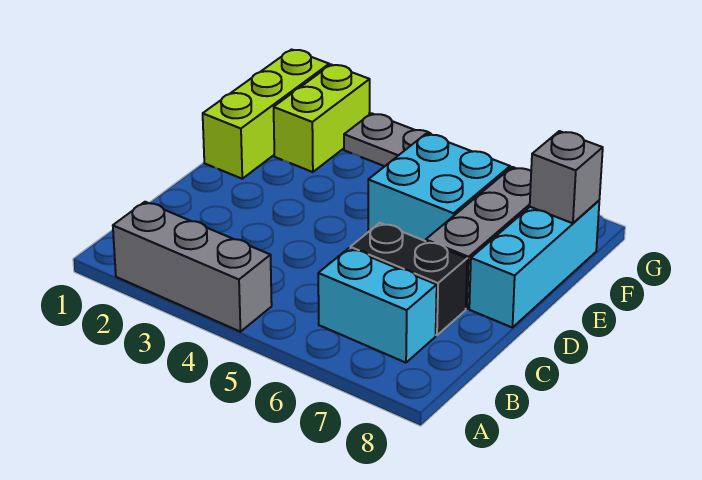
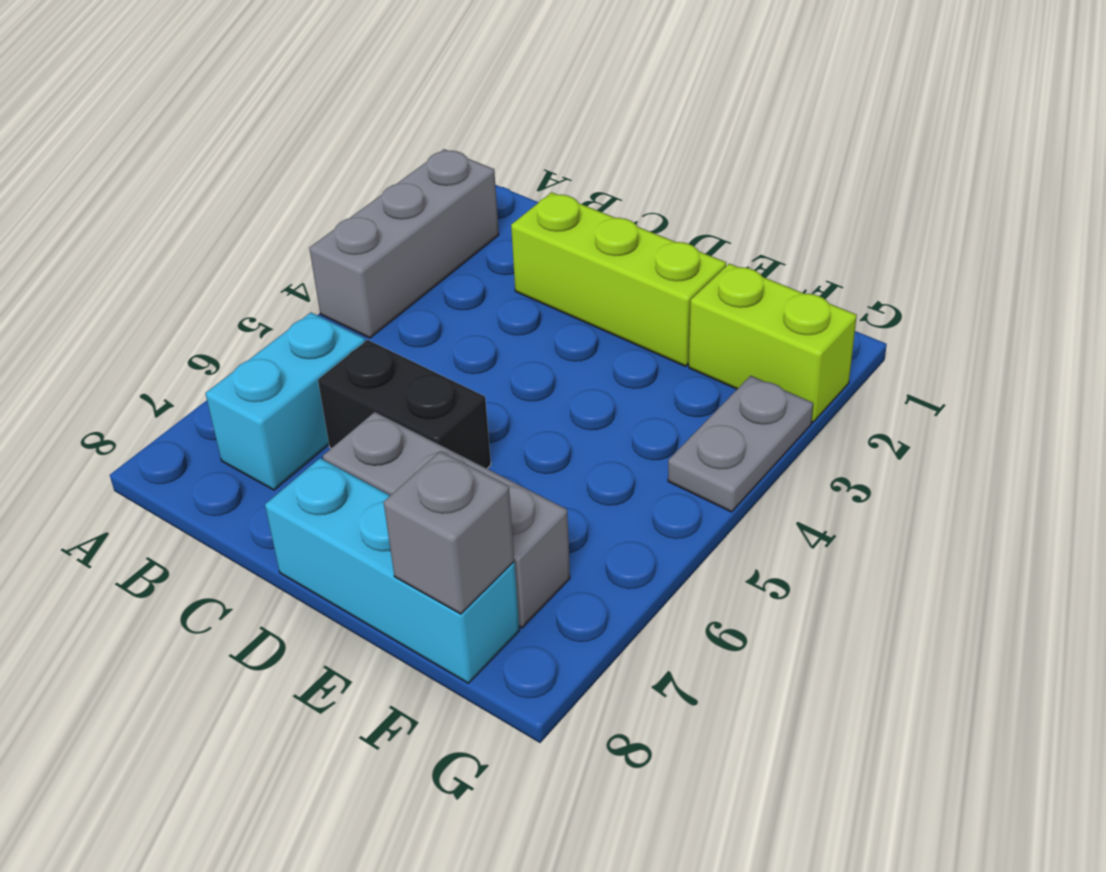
black brick C6:C7 level 1 -> black brick C6:D6 level 1
lime brick E1:G1 level 1 -> lime brick C2:E2 level 1
cyan brick E5:F6 level 1 -> none

